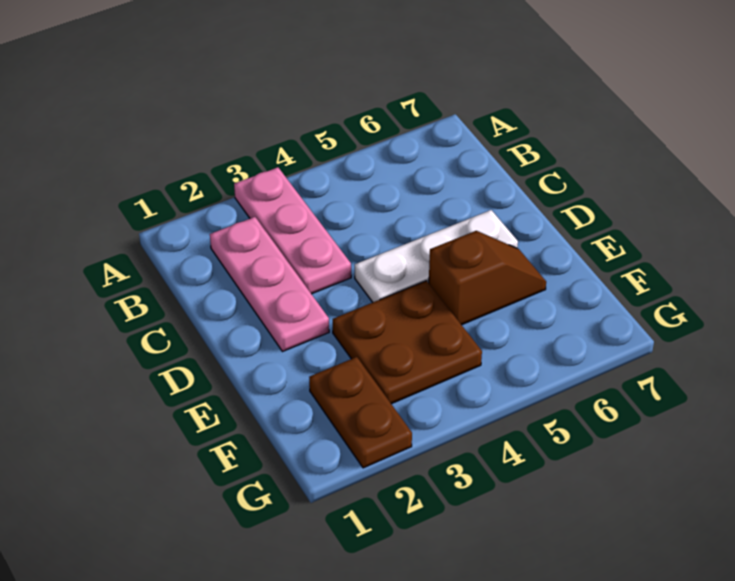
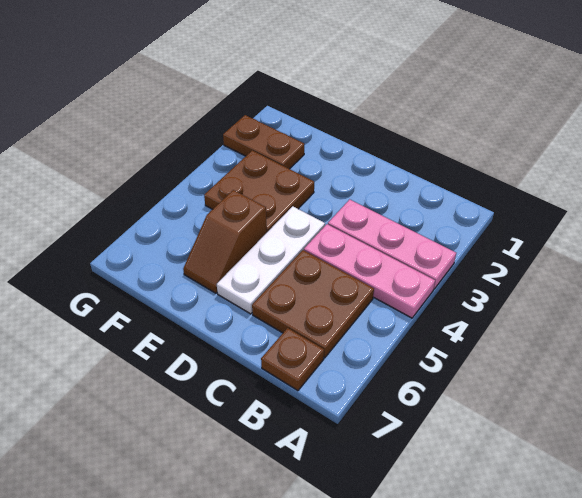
pink plate B2:D2 level 1 -> pink plate A4:C4 level 1
none -> brown plate B5:C6 level 1
none -> brown plate B7 level 1

